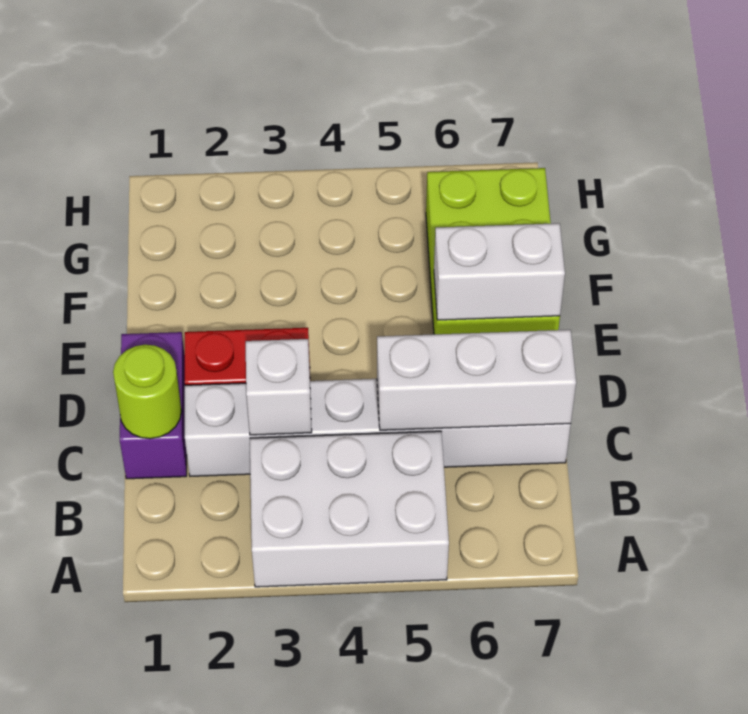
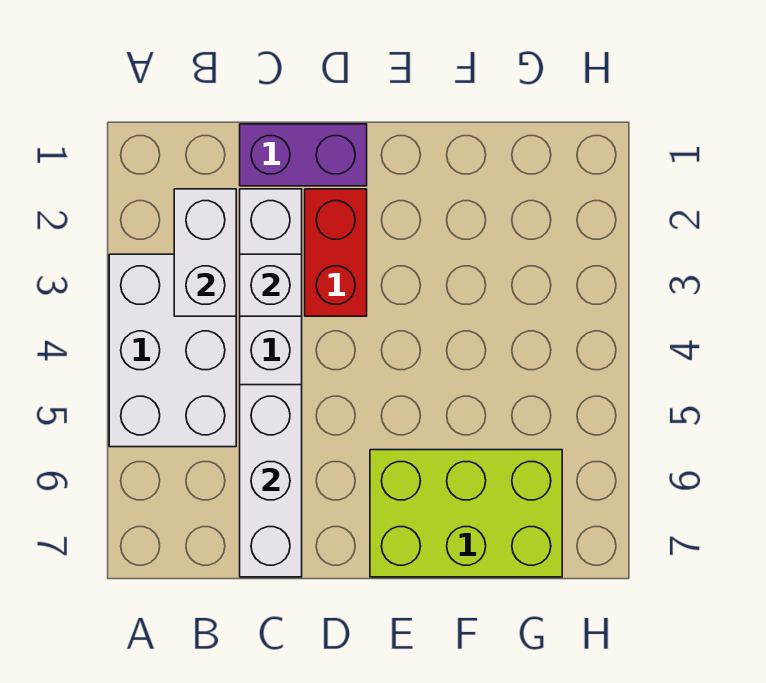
lime round brick C1 level 2 -> none
white brick E6:E7 level 2 -> white brick B2:B3 level 2

